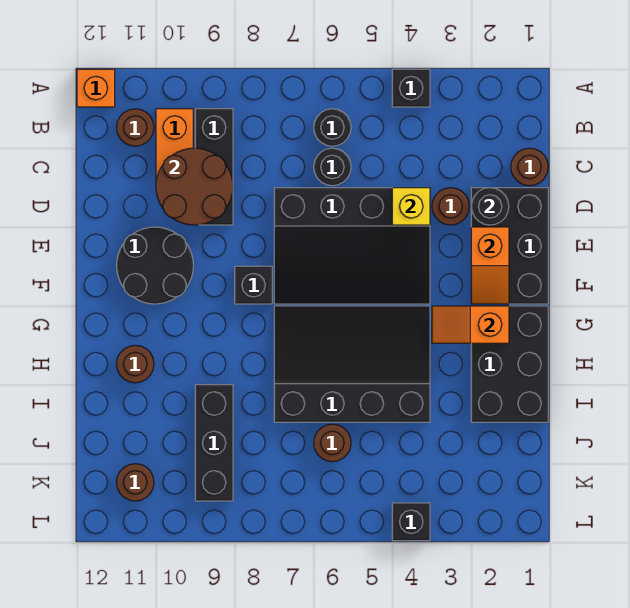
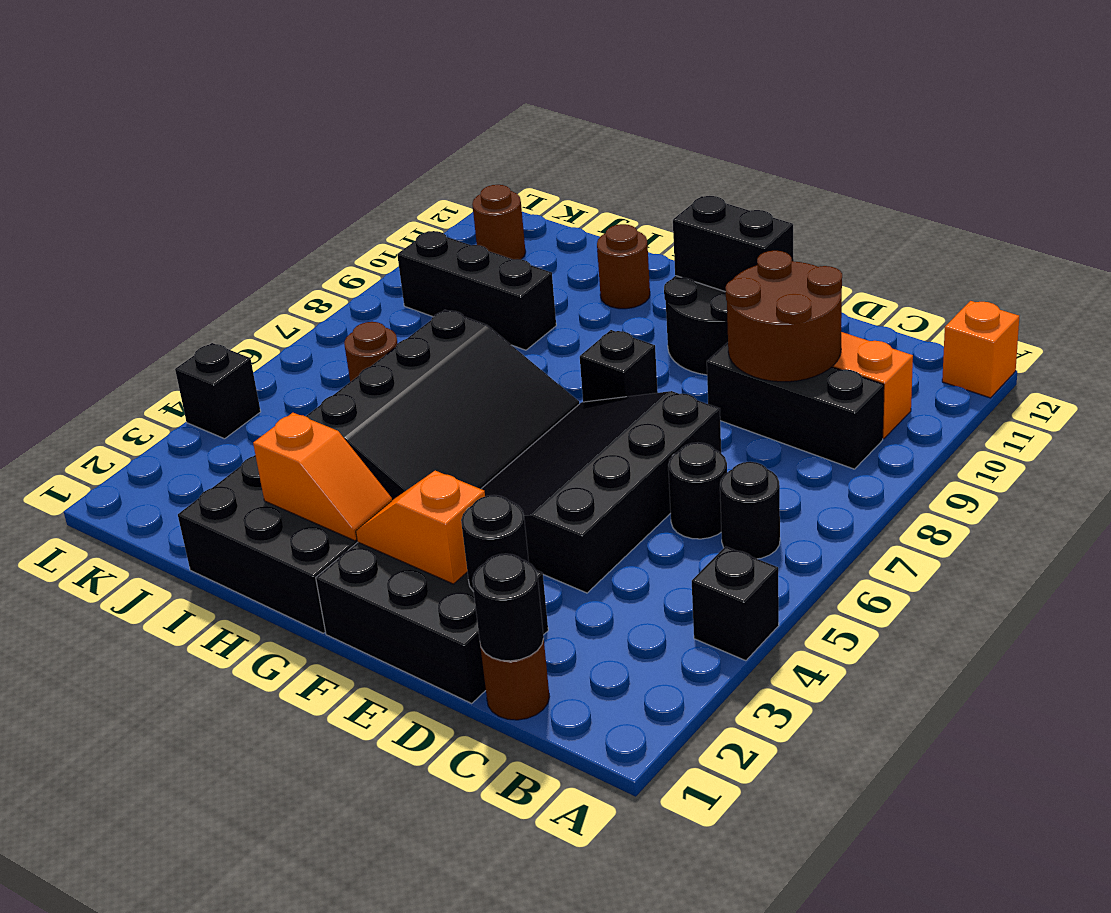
brown round brick B11 level 1 -> none
none -> black round brick C1 level 2
brown round brick D3 level 1 -> none
yellow brick D4 level 2 -> none
none -> black brick E11:F11 level 2
orange slope G2:G3 level 2 top 2 -> orange slope G2:H2 level 2 top H

